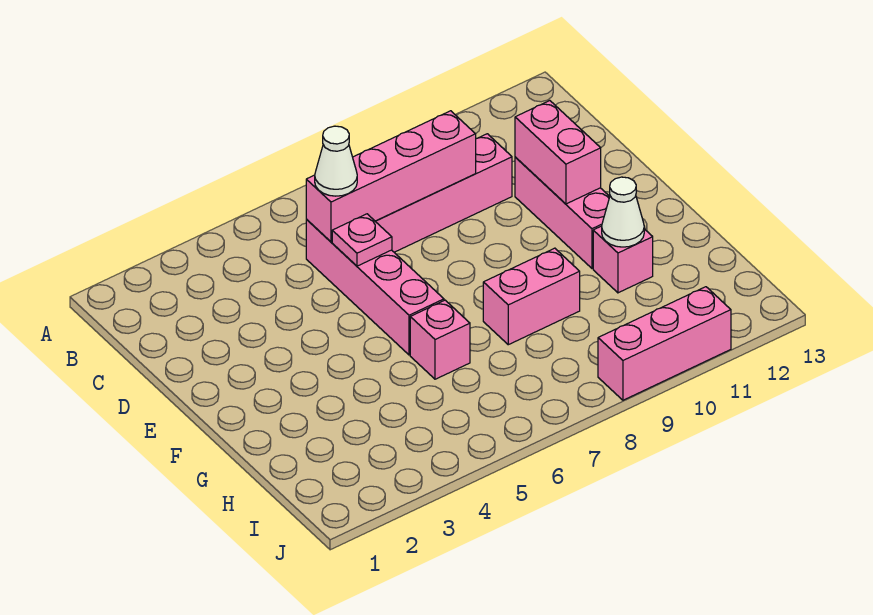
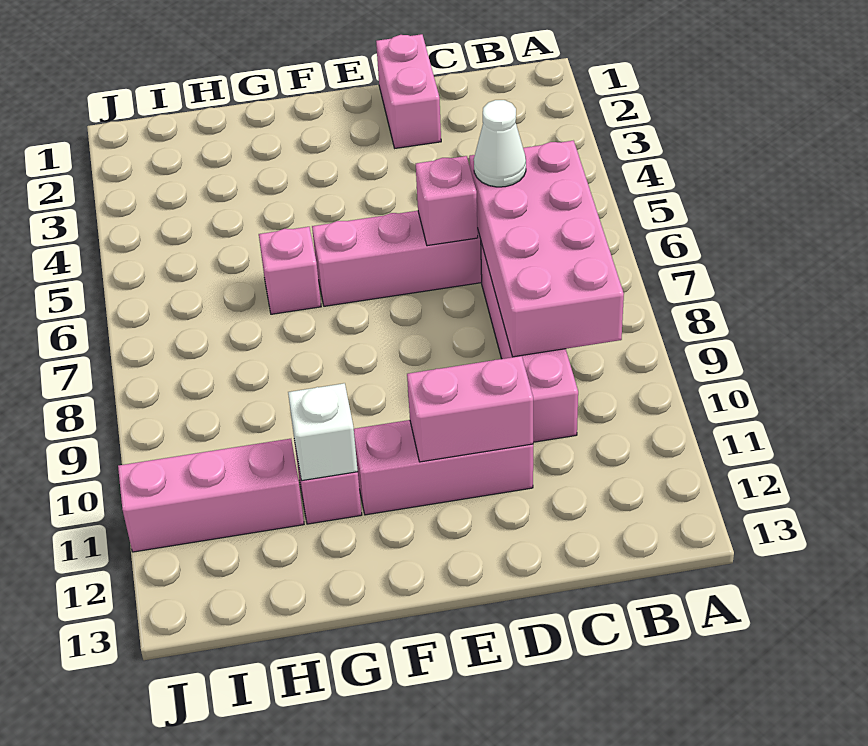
pink brick C6:C9 level 2 -> pink brick B6:C9 level 2
pink plate D6 level 2 -> pink brick D6 level 2
pink brick G8:G9 level 1 -> pink brick D1:D2 level 1
white cone G11 level 2 -> white brick G11 level 2
pink brick J9:J11 level 1 -> pink brick H11:J11 level 1

